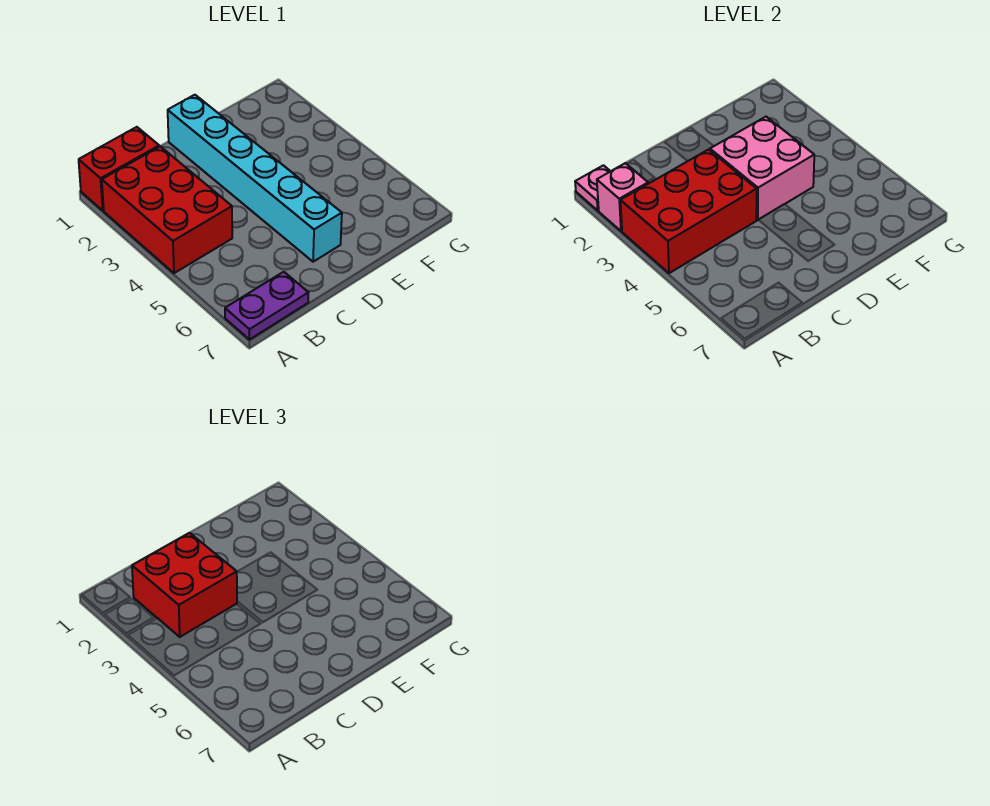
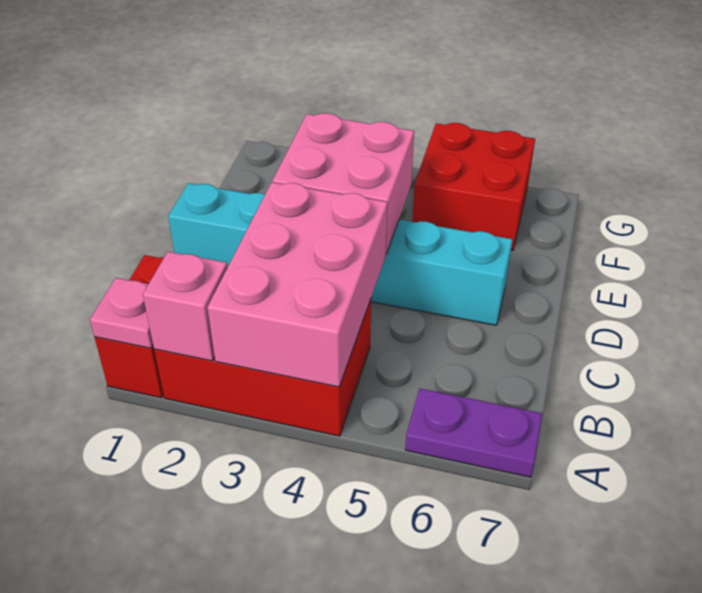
red brick A3:C4 level 2 -> pink brick A3:C4 level 2
purple plate A7:B7 level 1 -> purple plate A6:A7 level 1
red brick B2:C3 level 3 -> red brick F5:G6 level 1

